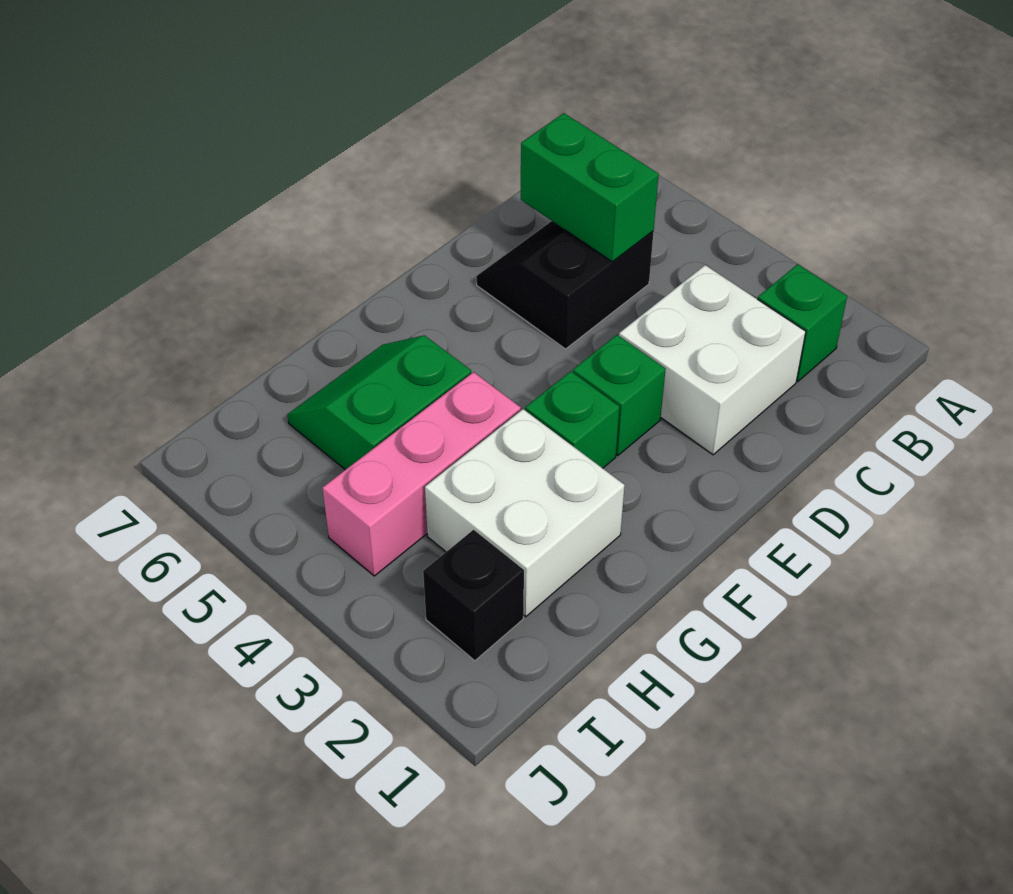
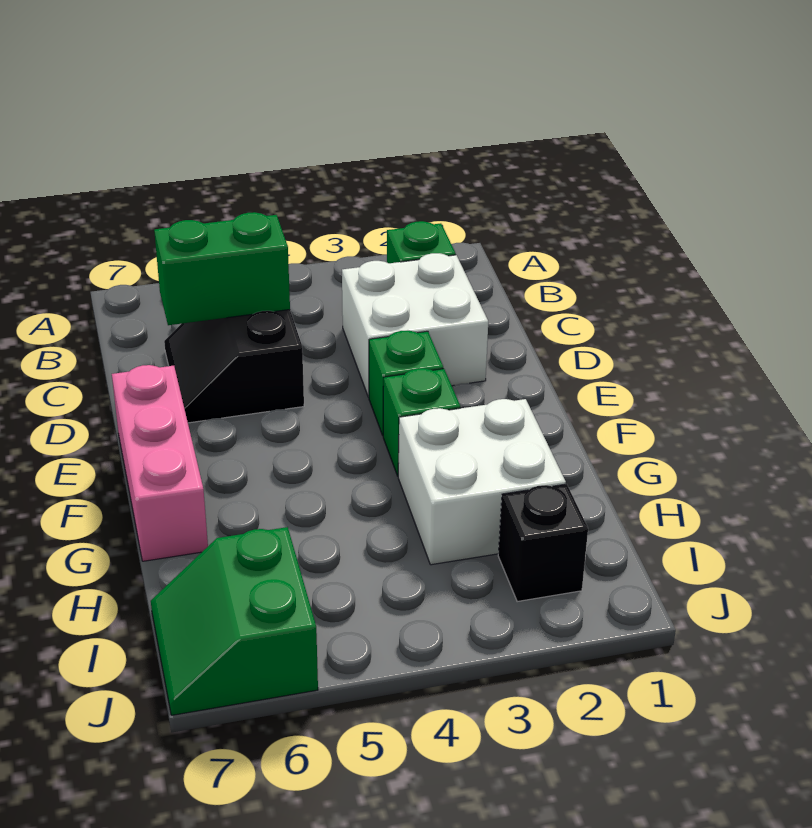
pink brick G4:I4 level 1 -> pink brick E7:G7 level 1
green slope G5:H6 level 1 top 5 -> green slope I6:J7 level 1 top 6

